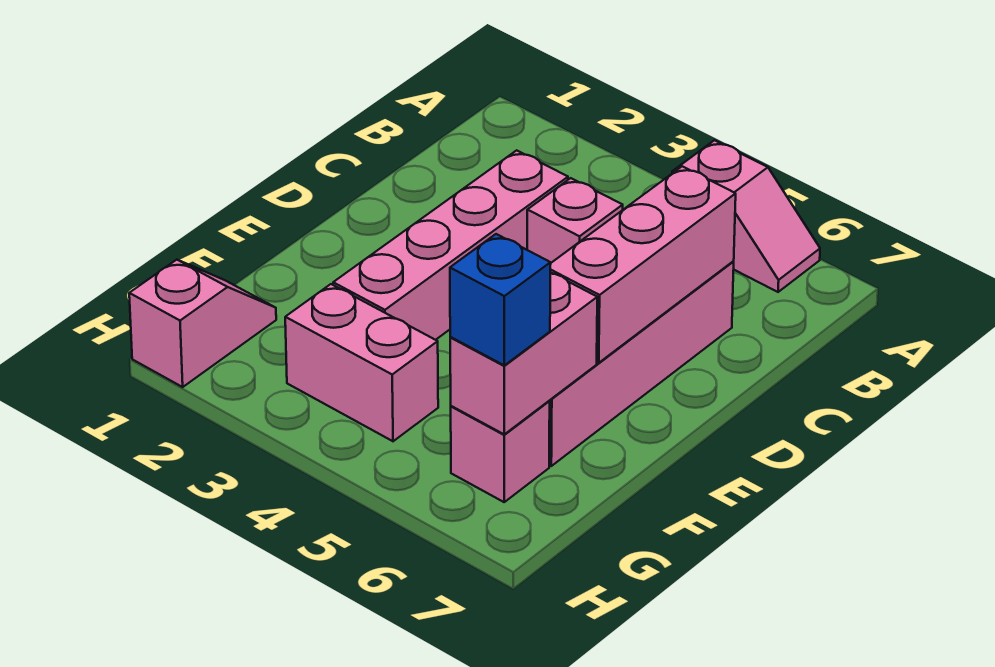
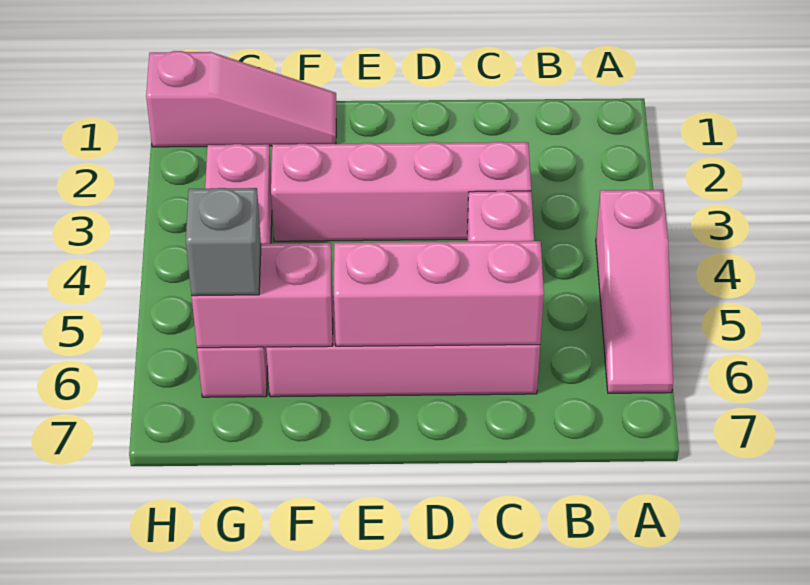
pink slope A5:A6 level 1 top 5 -> pink slope A4:A6 level 1 top 4
pink slope G1:H1 level 1 top H -> pink slope F1:H1 level 1 top H
blue brick G6 level 3 -> grey brick G6 level 3

